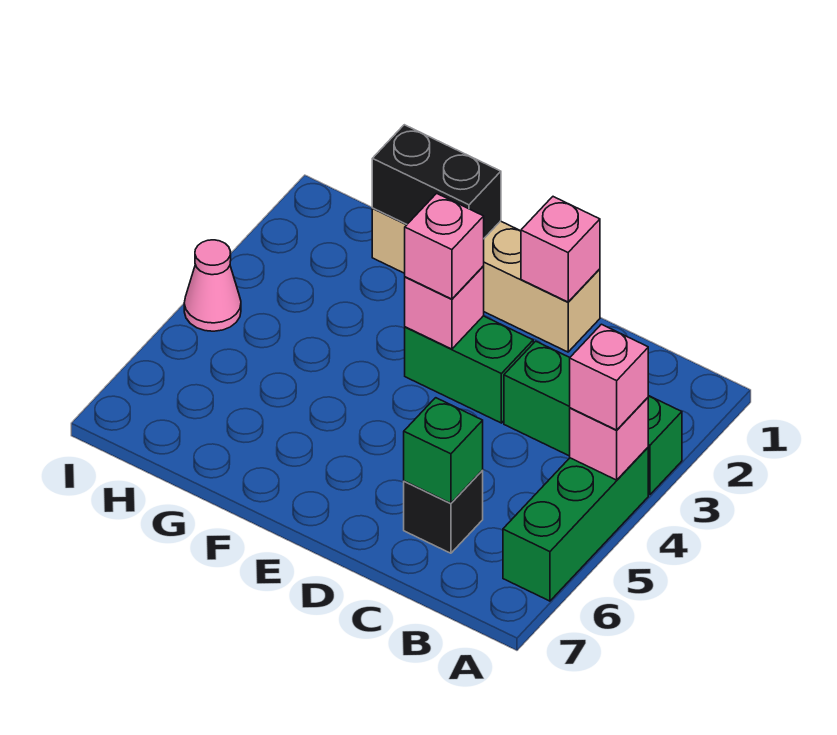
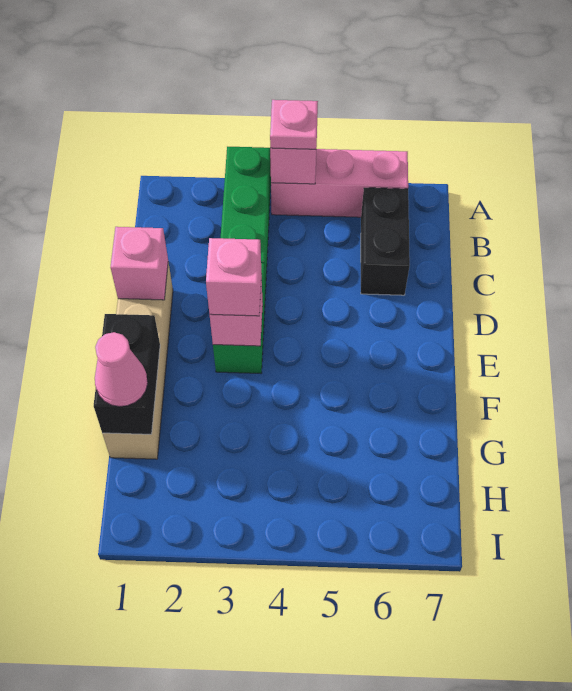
green brick A4:A6 level 1 -> pink brick A4:A6 level 1
pink brick A4 level 3 -> pink plate A4 level 3
black brick C6 level 1 -> black brick B6:C6 level 1
green brick C6 level 2 -> none
pink cone I4 level 1 -> pink cone G1 level 3

